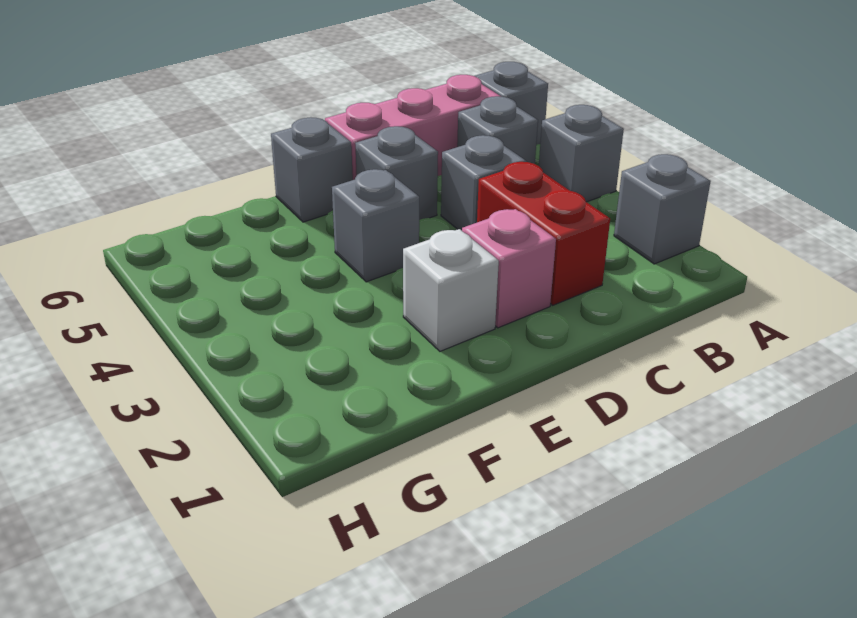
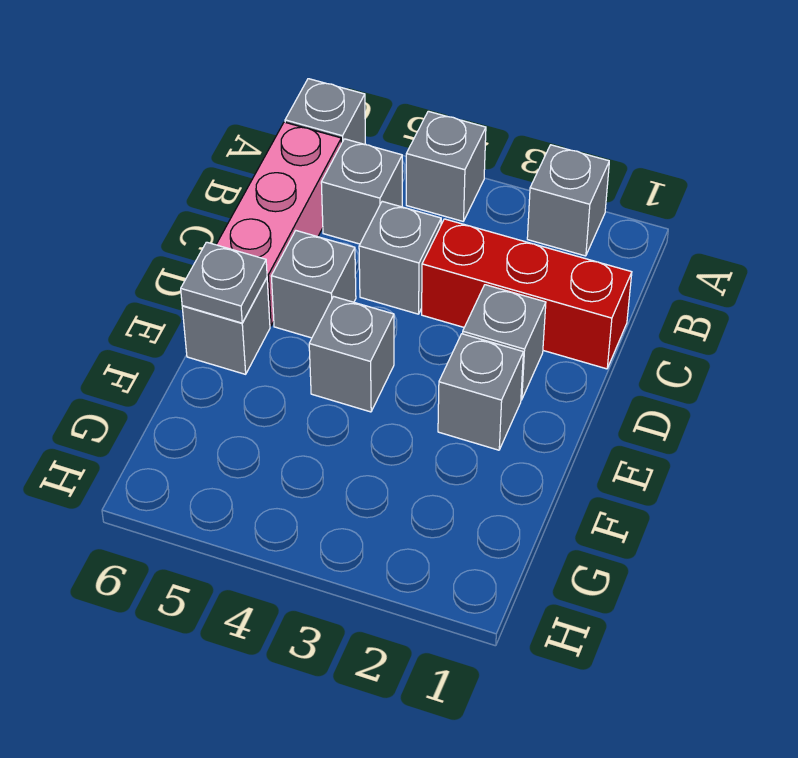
red brick C2:C3 level 1 -> red brick C1:C3 level 1
pink brick D2 level 1 -> grey brick D2 level 1
white brick E2 level 1 -> grey brick E2 level 1
none -> grey plate E6 level 2

